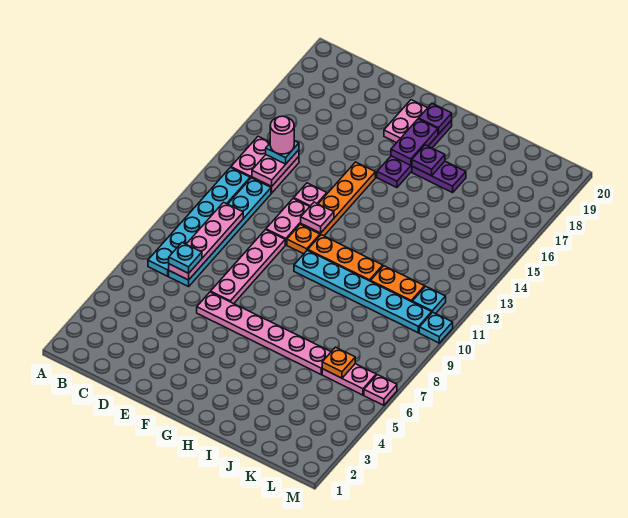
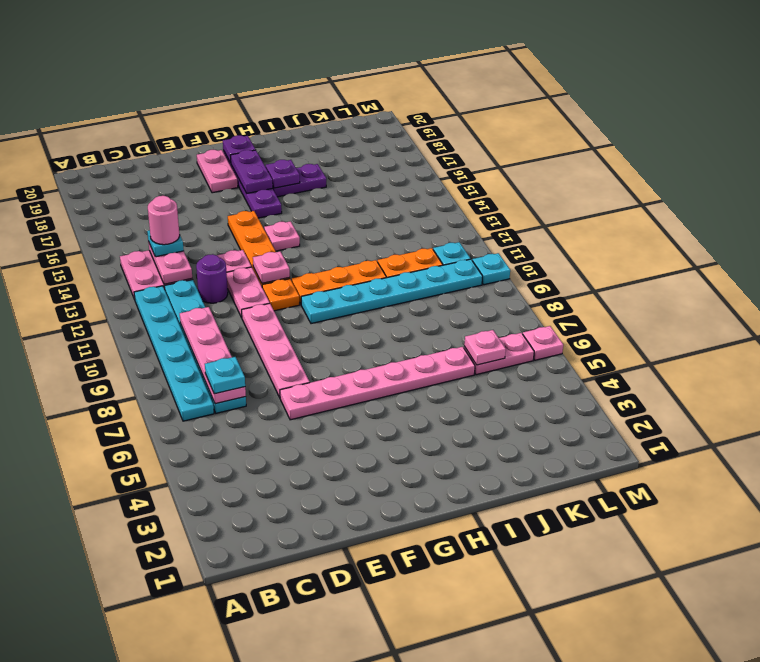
none -> purple round brick D12 level 1
none -> pink plate G14 level 1
orange plate K6 level 2 -> pink plate K6 level 2

